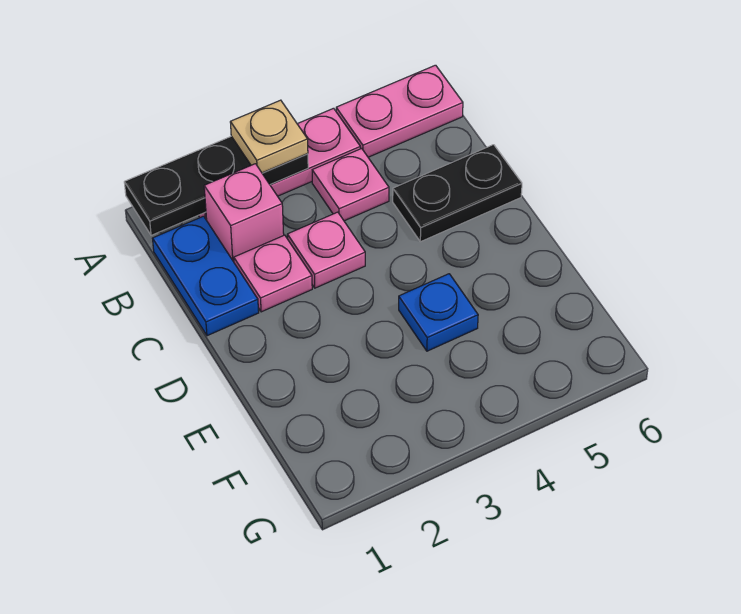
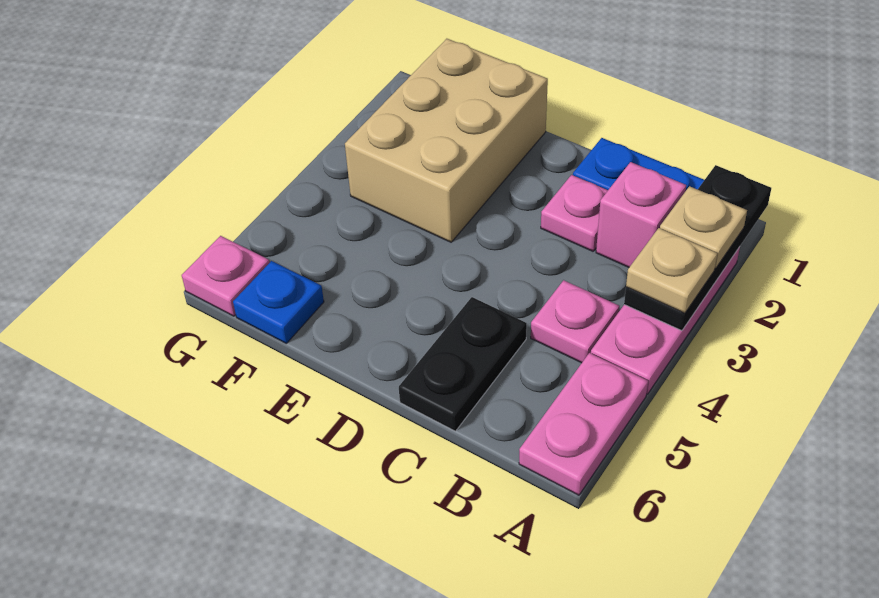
none -> tan plate A2 level 3
pink plate C3 level 1 -> pink plate G6 level 1
none -> tan brick E1:F3 level 1
blue plate E4 level 1 -> blue plate F6 level 1

